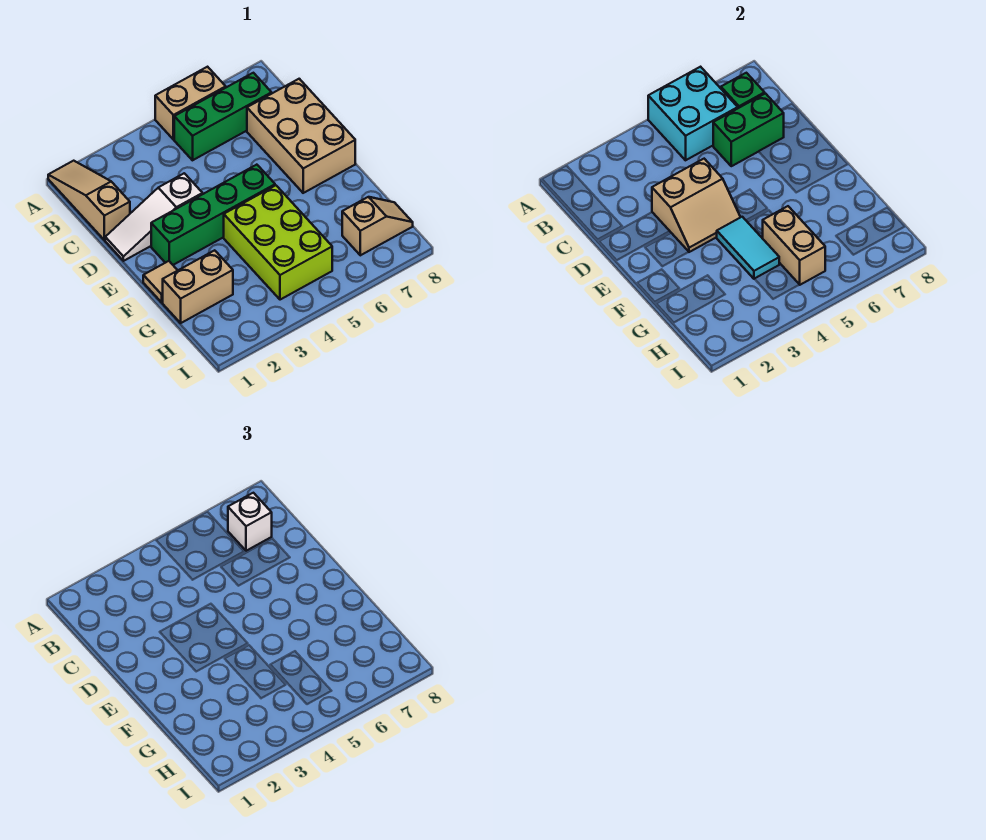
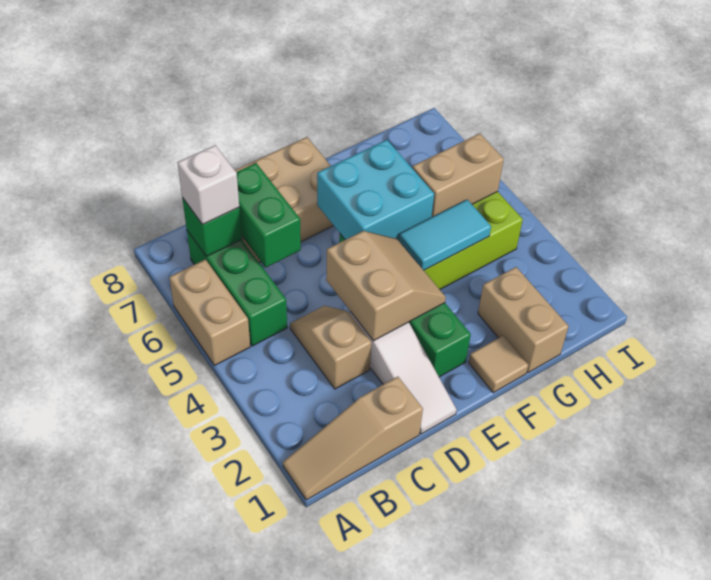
cyan brick A5:B6 level 2 -> cyan brick E5:F6 level 2
tan slope H7:H8 level 1 top 7 -> tan slope C3:C4 level 1 top 3

